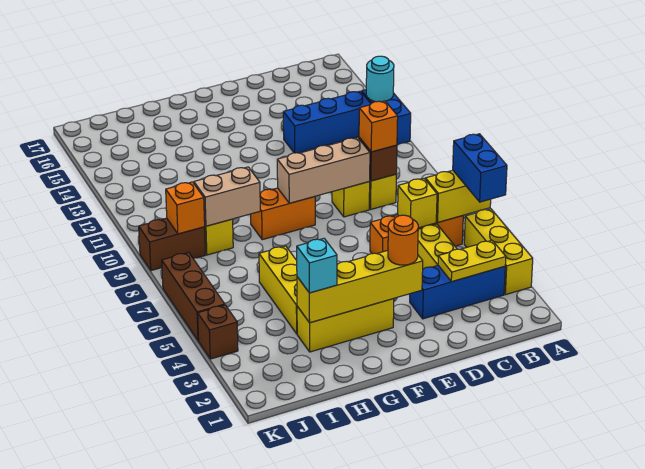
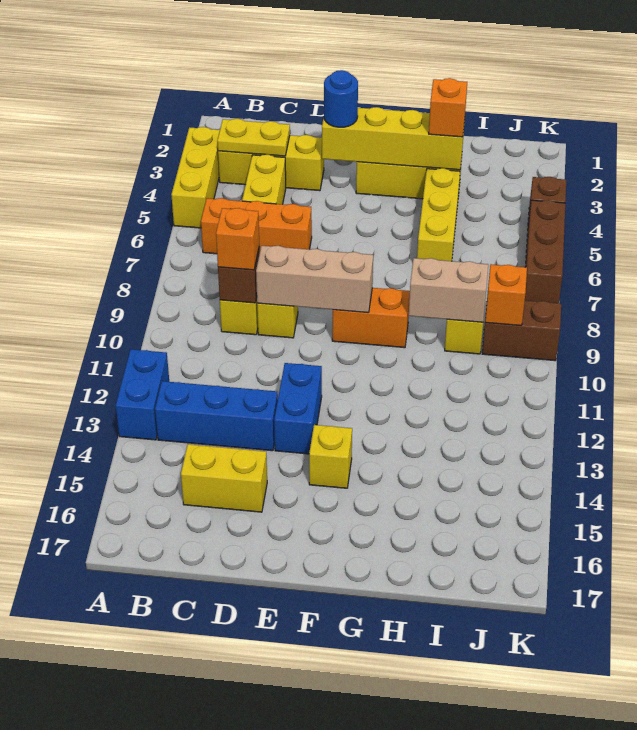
blue brick A5:A6 level 3 -> blue brick E12:E13 level 1
yellow brick A6:B6 level 2 -> yellow brick C15:D15 level 1
cyan round brick A13 level 2 -> none
blue brick B3:D3 level 1 -> yellow brick B3:D3 level 1
yellow brick C6 level 2 -> yellow brick F14 level 1
orange round brick E3 level 3 -> blue round brick E3 level 3
cyan brick H3 level 3 -> orange brick H3 level 3

